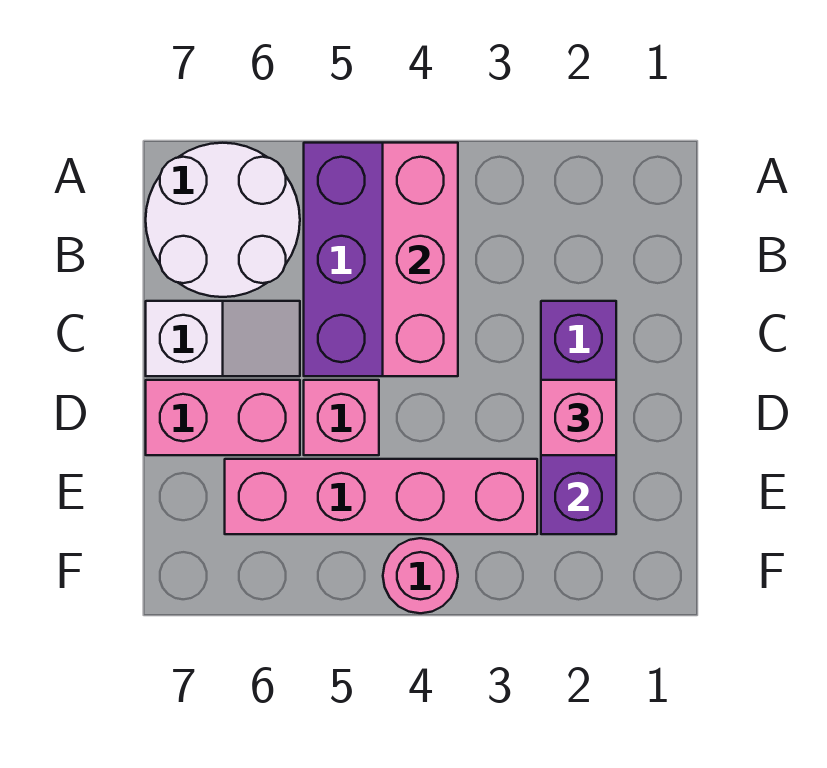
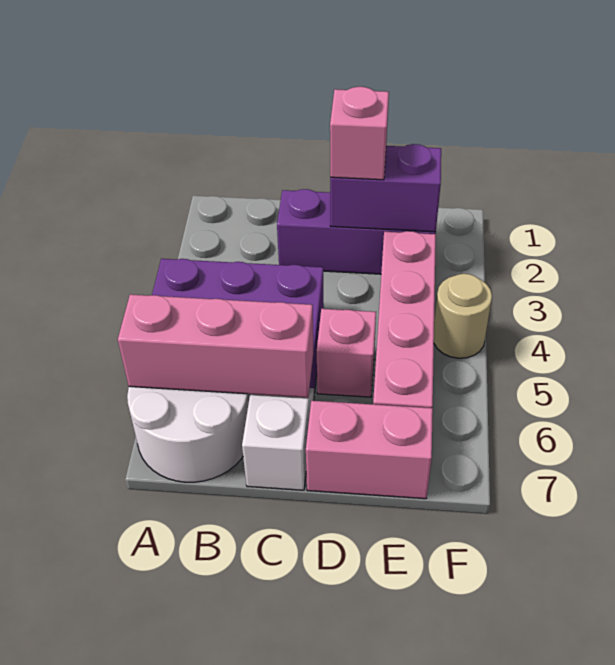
pink brick A4:C4 level 2 -> pink brick A6:C6 level 2
pink brick D6:D7 level 1 -> pink brick D7:E7 level 1
pink round brick F4 level 1 -> tan round brick F4 level 1

